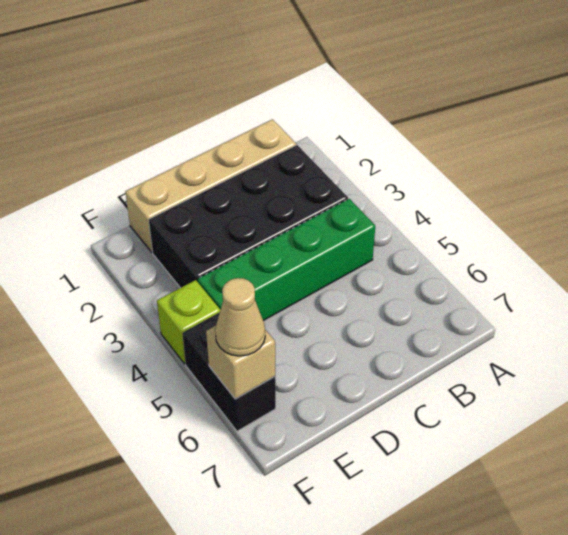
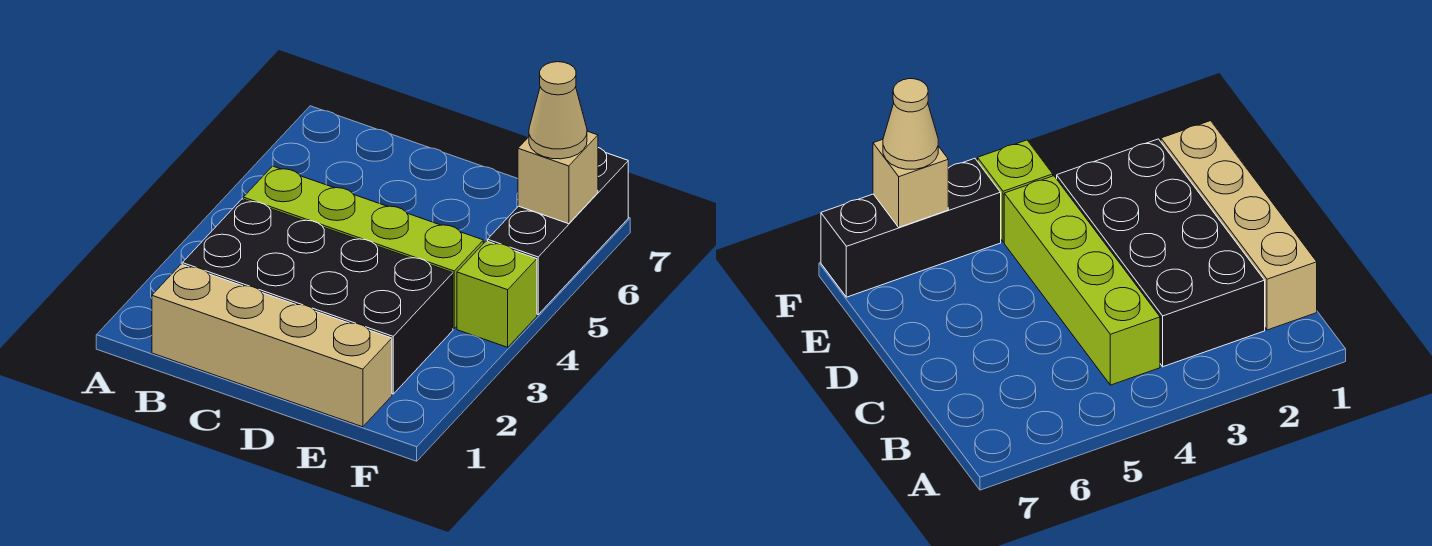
green brick B4:E4 level 1 -> lime brick B4:E4 level 1
black brick F5:F6 level 1 -> black brick F5:F7 level 1

